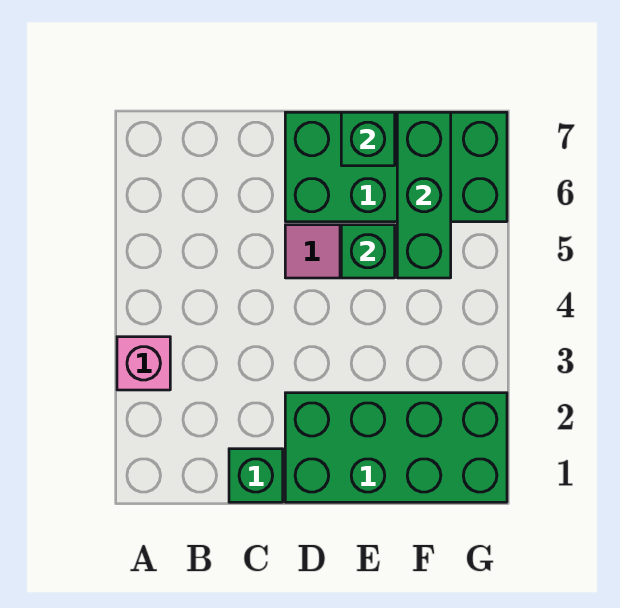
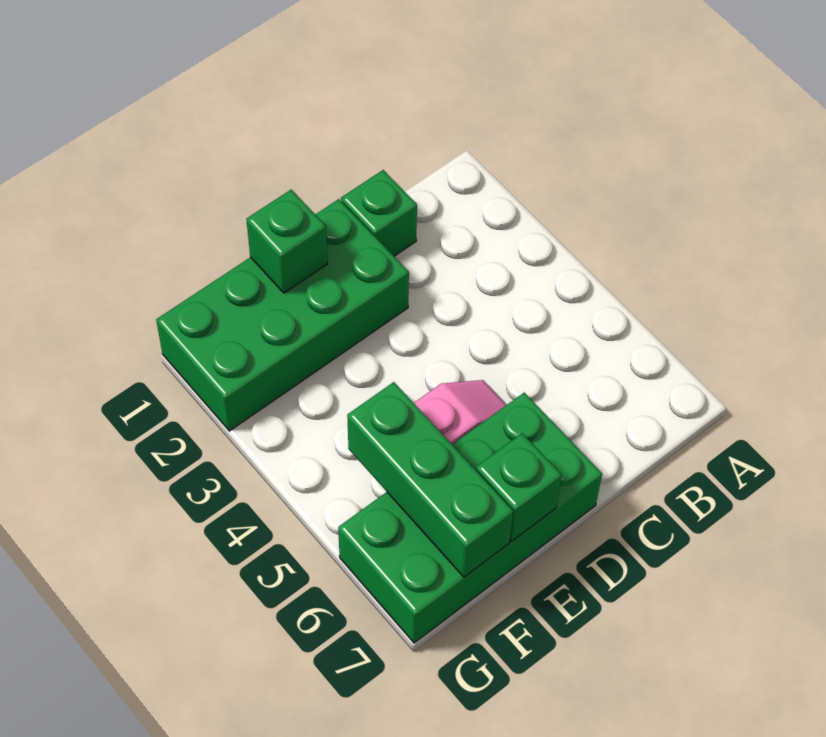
pink brick A3 level 1 -> none
green brick E5 level 2 -> green brick E1 level 2

